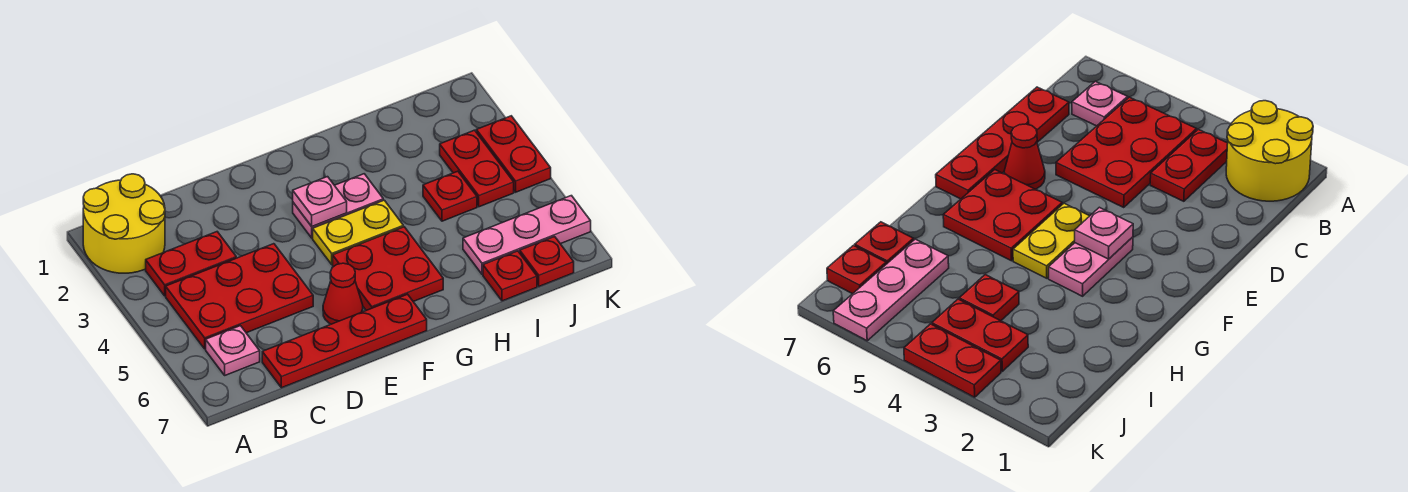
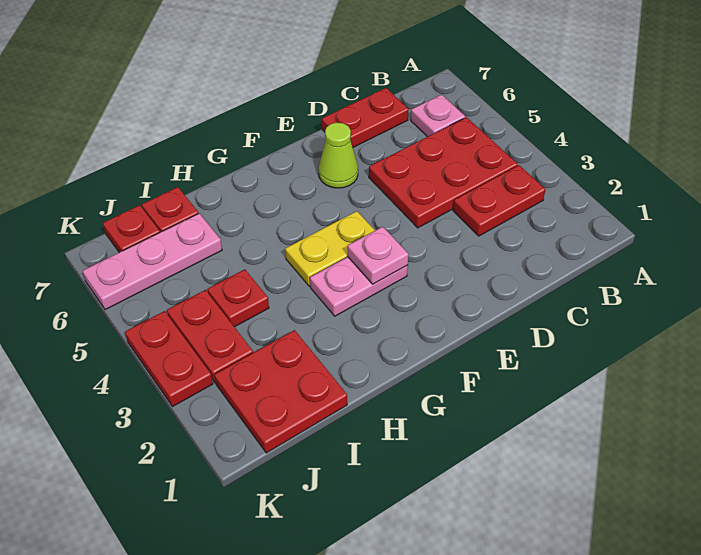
yellow round brick A1:B2 level 1 -> none
red plate C7:F7 level 1 -> red plate C7:D7 level 1
red cone E6 level 1 -> lime cone E6 level 1
red plate F5:G6 level 1 -> red plate I1:J2 level 1

